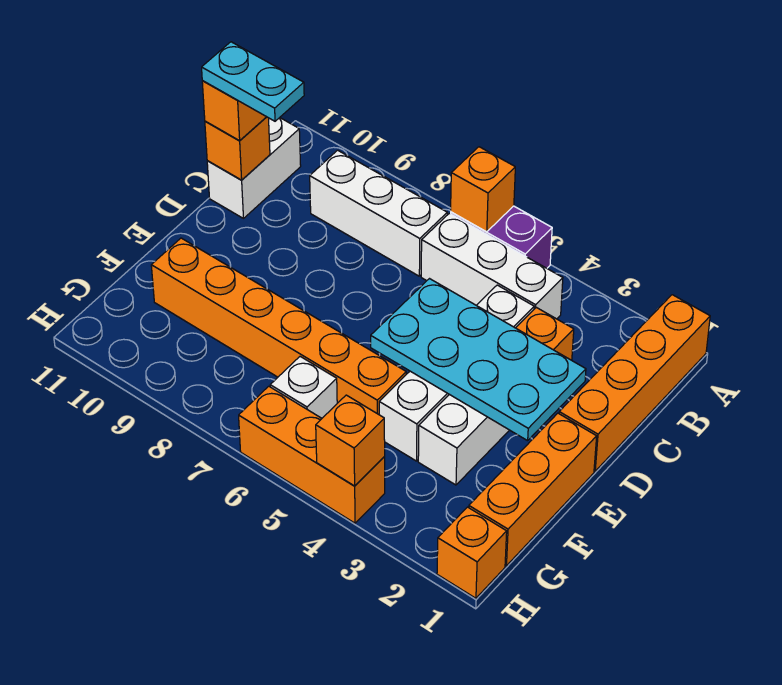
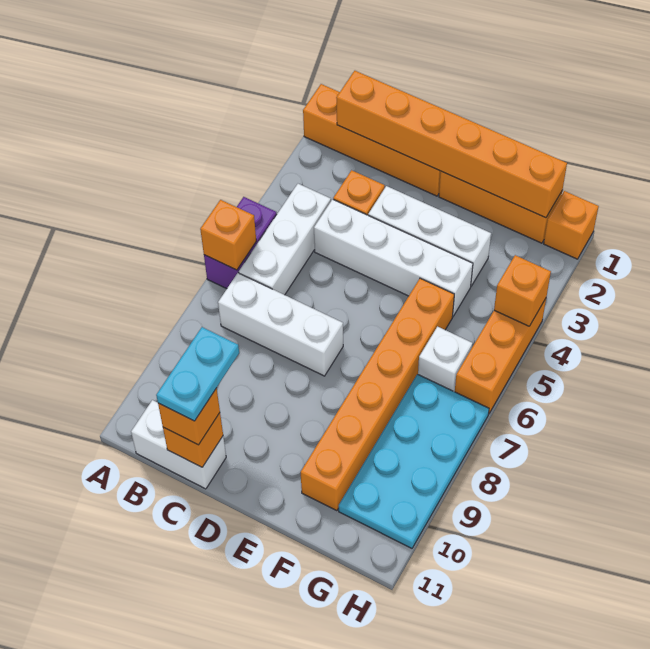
none -> orange brick B1:G1 level 2
white brick B7:B9 level 1 -> white brick B7:D7 level 1
cyan plate D2:E5 level 2 -> cyan plate G7:H10 level 1

